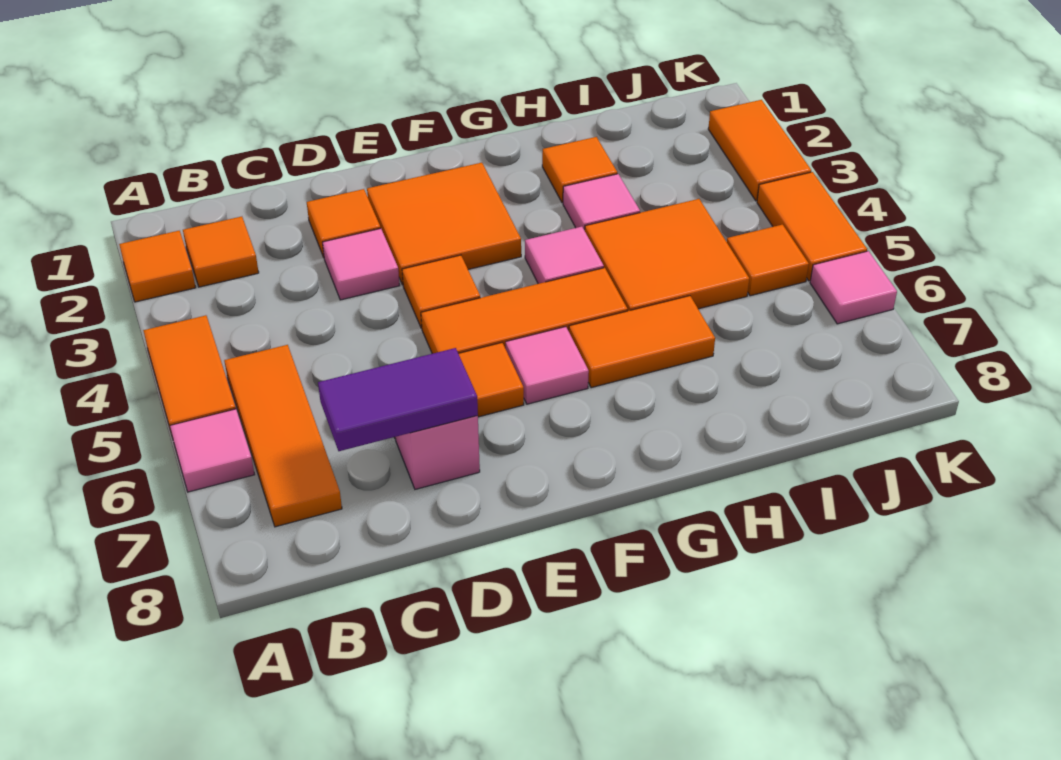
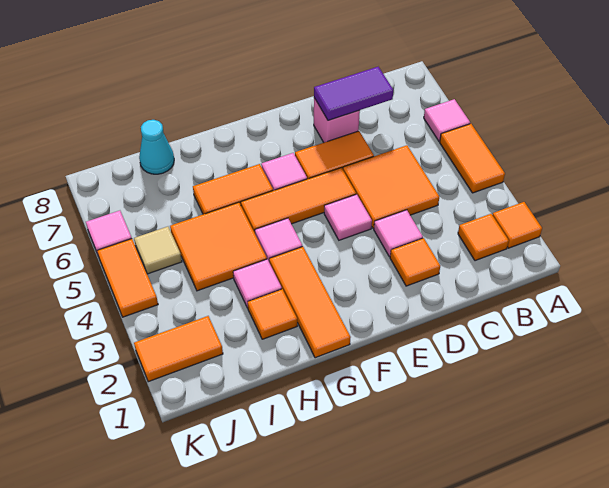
orange tile B5:B7 level 1 -> orange tile G1:G3 level 1
orange tile E2:F3 level 1 -> orange tile C4:D5 level 1
orange tile E4 level 1 -> pink tile E4 level 1
none -> cyan cone I8 level 1
orange tile J5 level 1 -> tan tile J5 level 1
orange tile K2:K3 level 1 -> orange tile J2:K2 level 1

